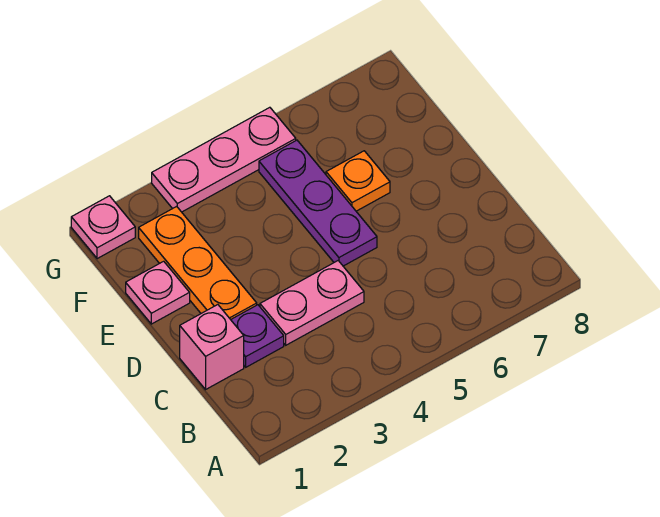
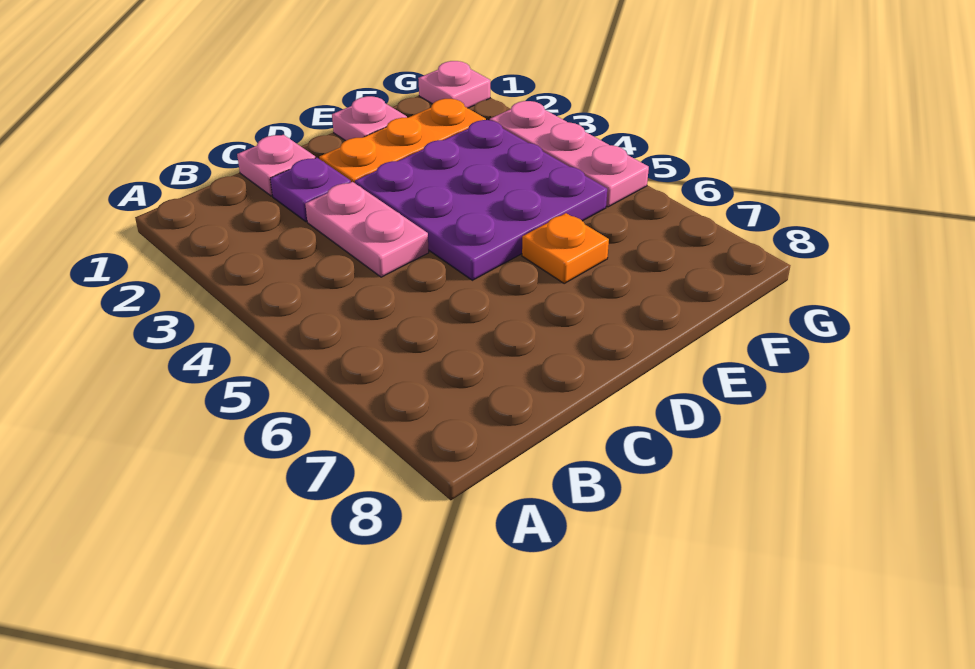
pink brick C1 level 1 -> pink plate C1 level 1
purple plate D5:F5 level 1 -> purple plate D3:F5 level 1

